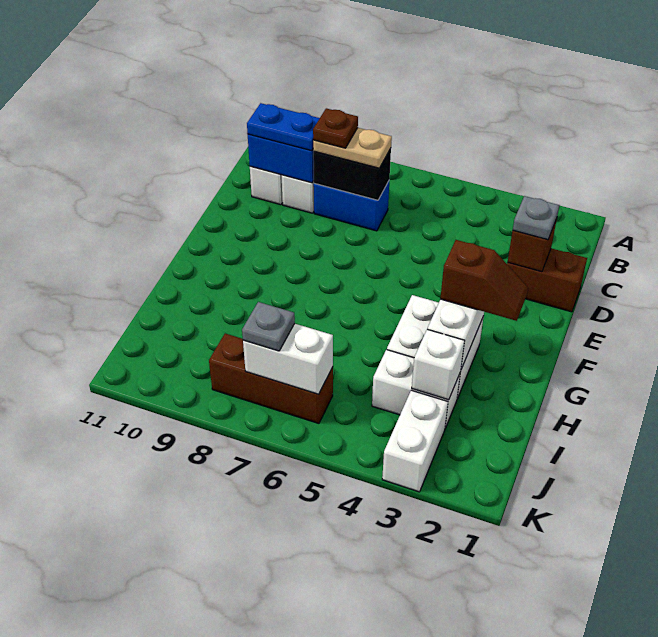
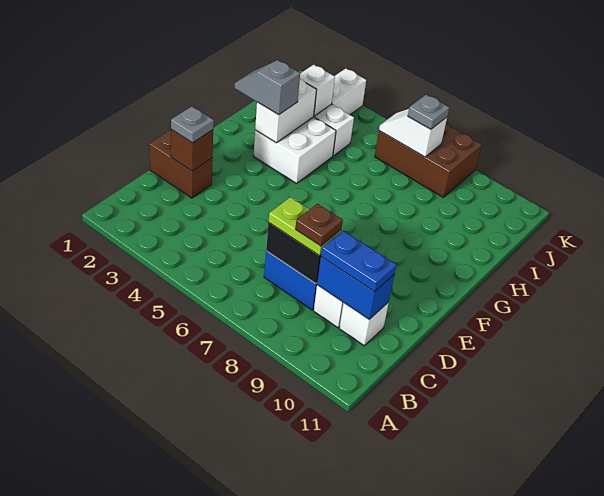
tan plate C7:C8 level 3 -> lime plate C7:C8 level 3
brown slope G2:G3 level 3 top 3 -> grey slope G2:G3 level 3 top 3
brown brick J6:J8 level 1 -> brown brick J6:K8 level 1
white brick J6:J7 level 2 -> white slope J6:J7 level 2 top 7

